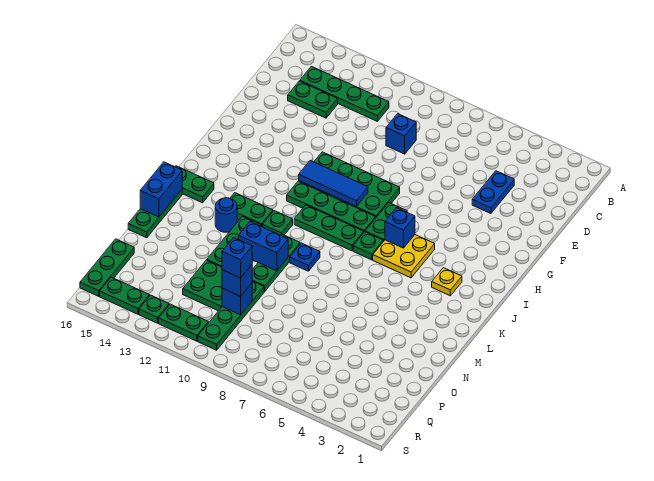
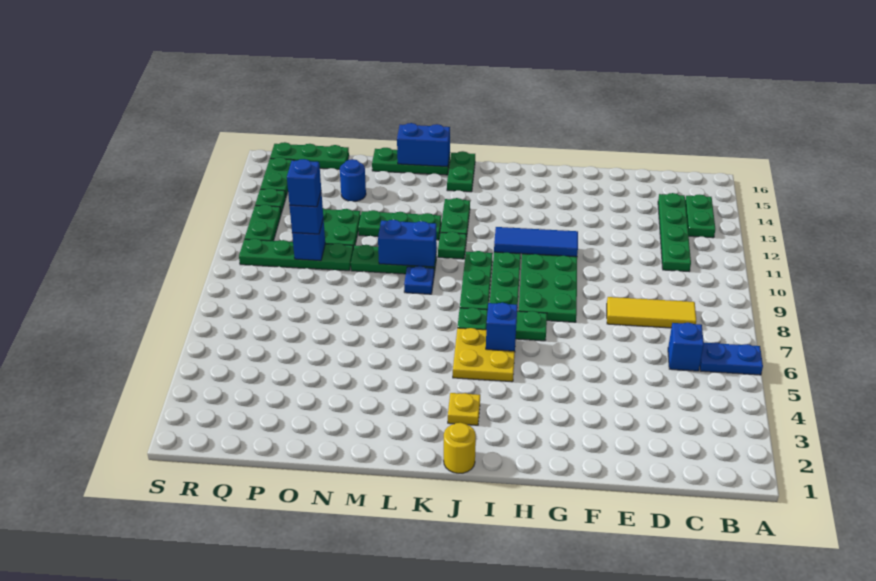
none -> yellow tile C8:E8 level 1
blue plate D4:E4 level 1 -> blue plate A6:B6 level 1
blue brick D9 level 1 -> blue brick C6 level 1
green plate D13:D14 level 1 -> green plate B13:B14 level 1
blue tile H9:H11 level 2 -> blue tile G11:I11 level 2
none -> yellow round brick J1 level 1
blue round brick L13 level 1 -> blue round brick O14 level 1
blue brick M10:M11 level 2 -> blue brick L10:M10 level 2

